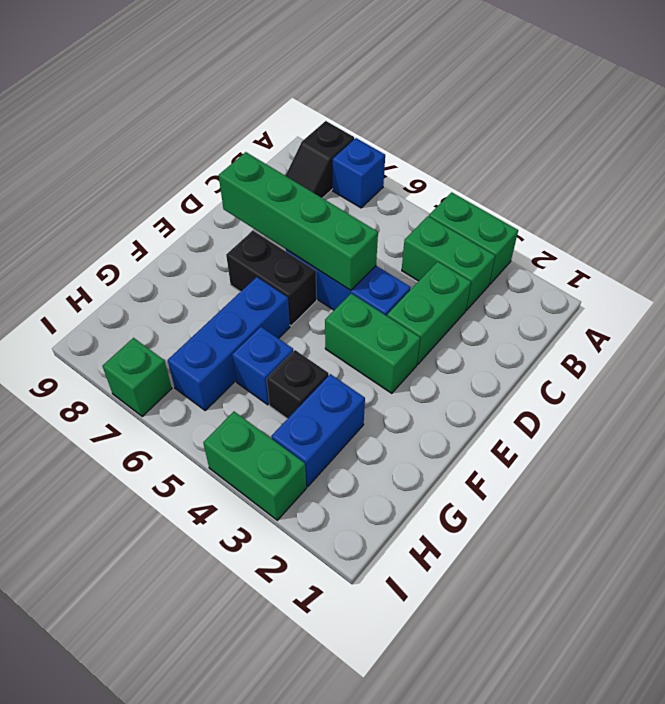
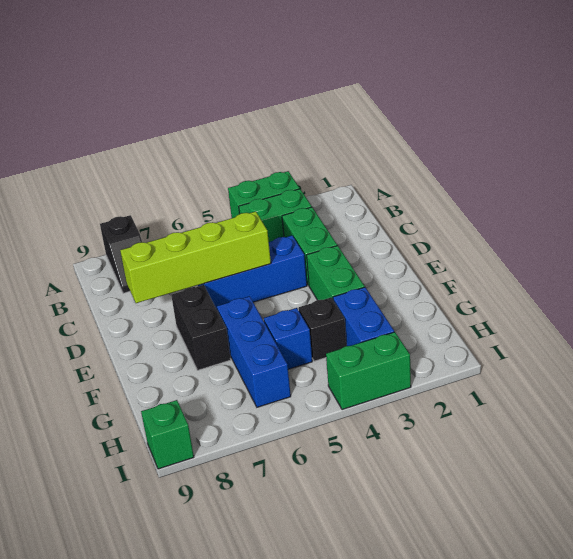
blue brick A7 level 1 -> none
green brick D5:D8 level 2 -> lime brick D5:D8 level 2
green brick E3:E4 level 1 -> green brick E3:F3 level 1
black brick E6:E7 level 1 -> black brick E7:F7 level 1
green brick I7 level 1 -> green brick I9 level 1

